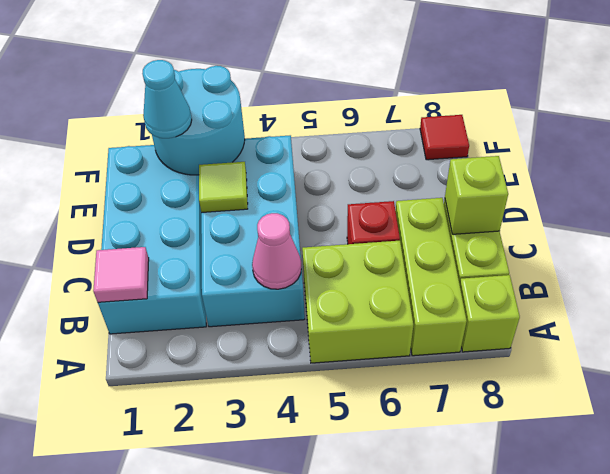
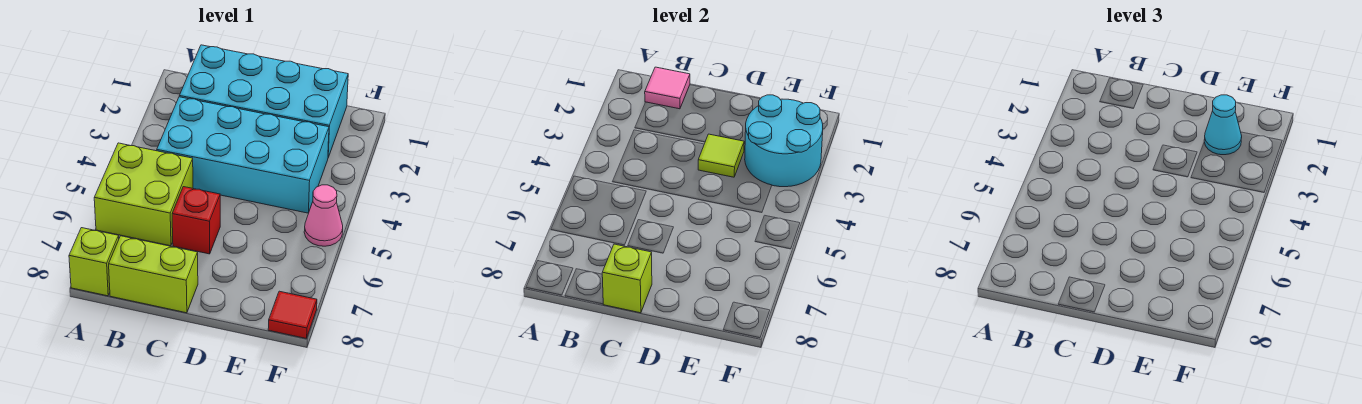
lime brick A7:C7 level 1 -> none
pink cone B4 level 2 -> pink cone F5 level 1

